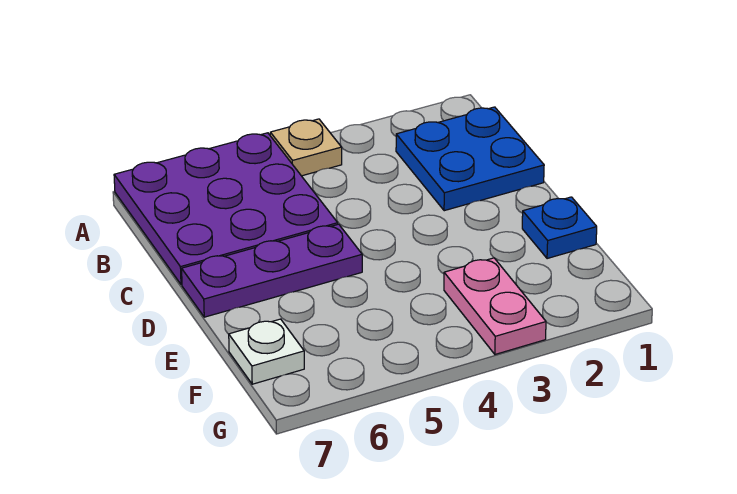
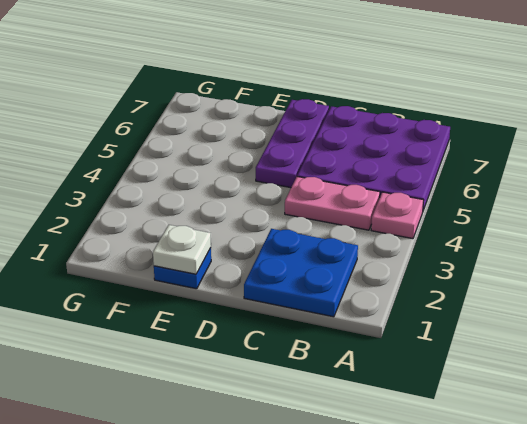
tan plate A4 level 1 -> pink plate A4 level 1
pink plate F3:G3 level 1 -> pink plate B4:C4 level 1
white plate F7 level 1 -> white plate E1 level 2

